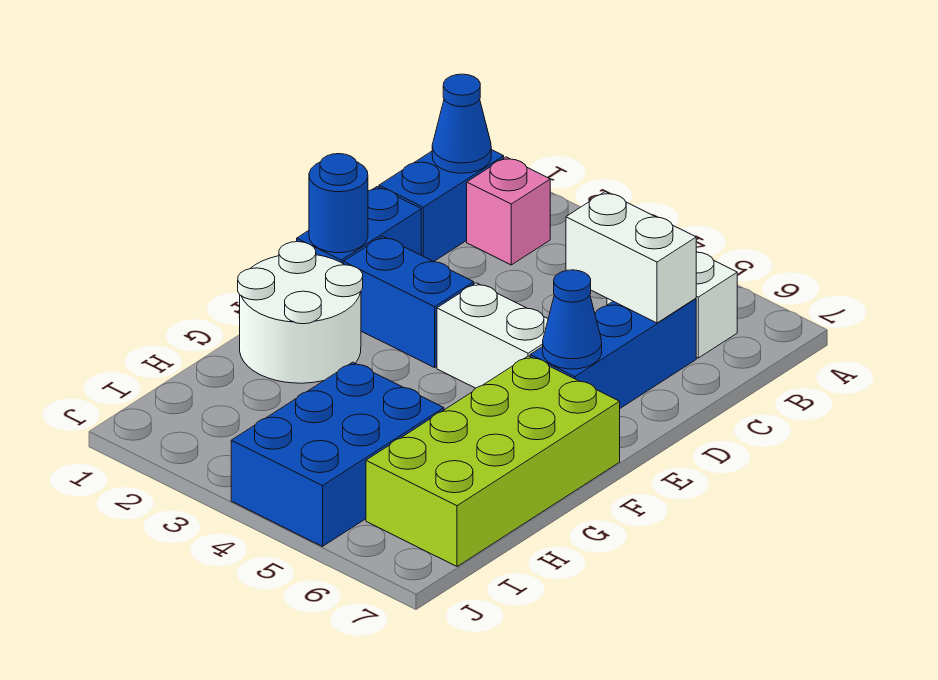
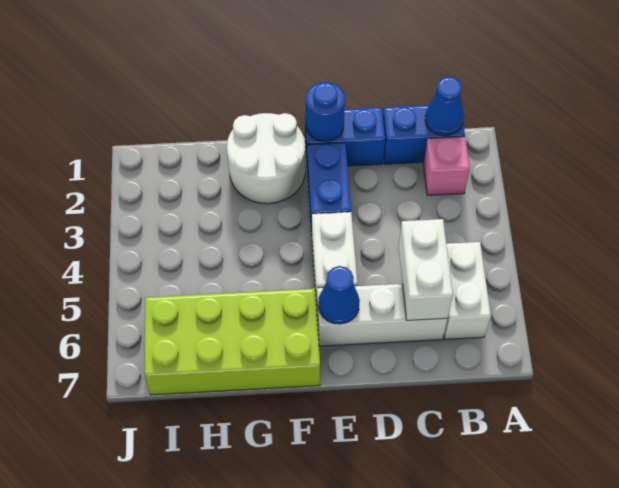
blue brick C6:E6 level 1 -> white brick C6:E6 level 1
blue brick H4:J5 level 1 -> none

